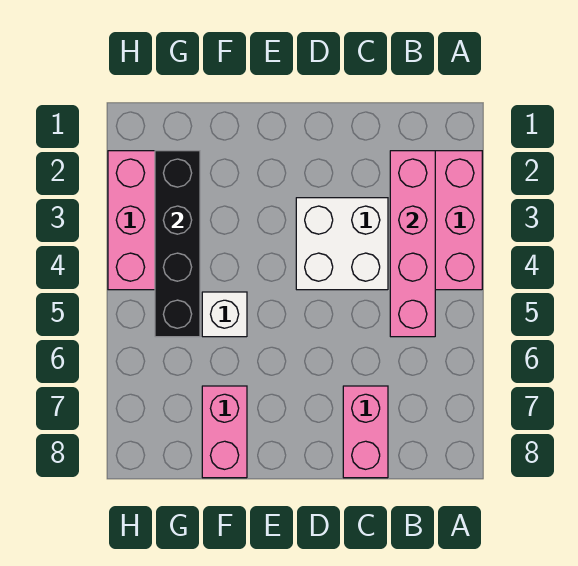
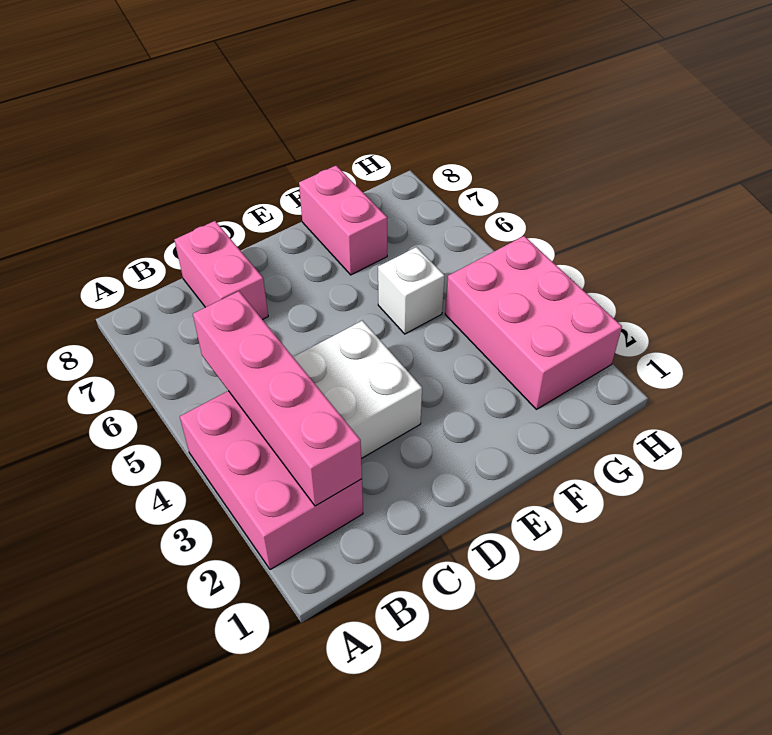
black brick G2:G5 level 2 -> none

